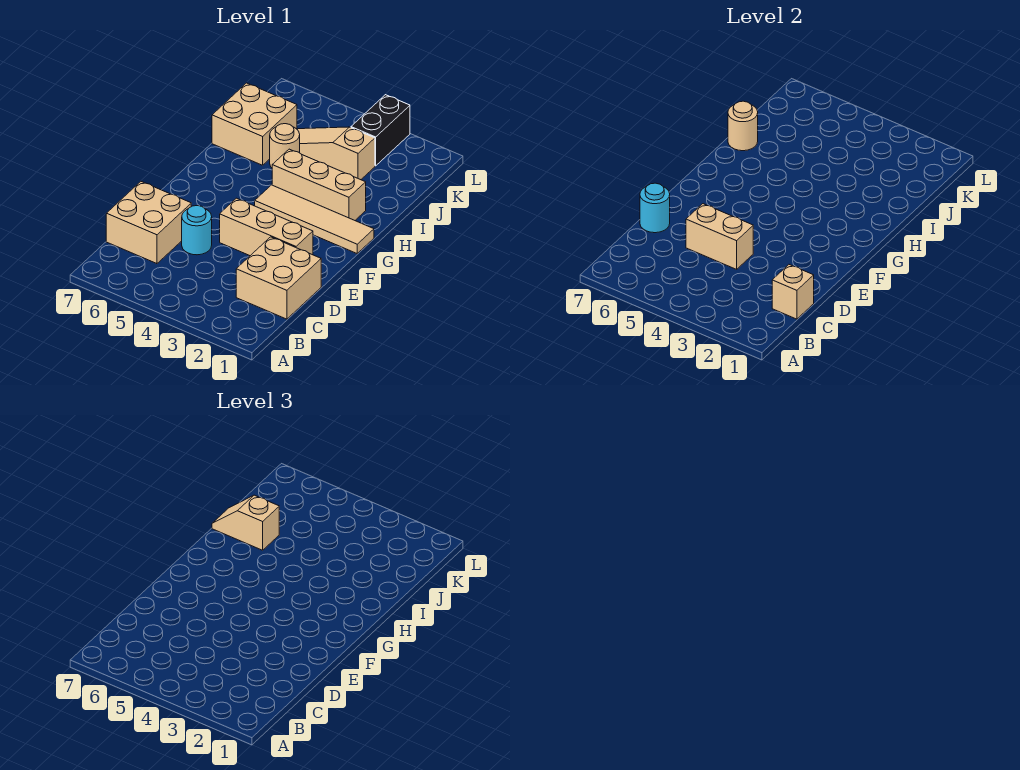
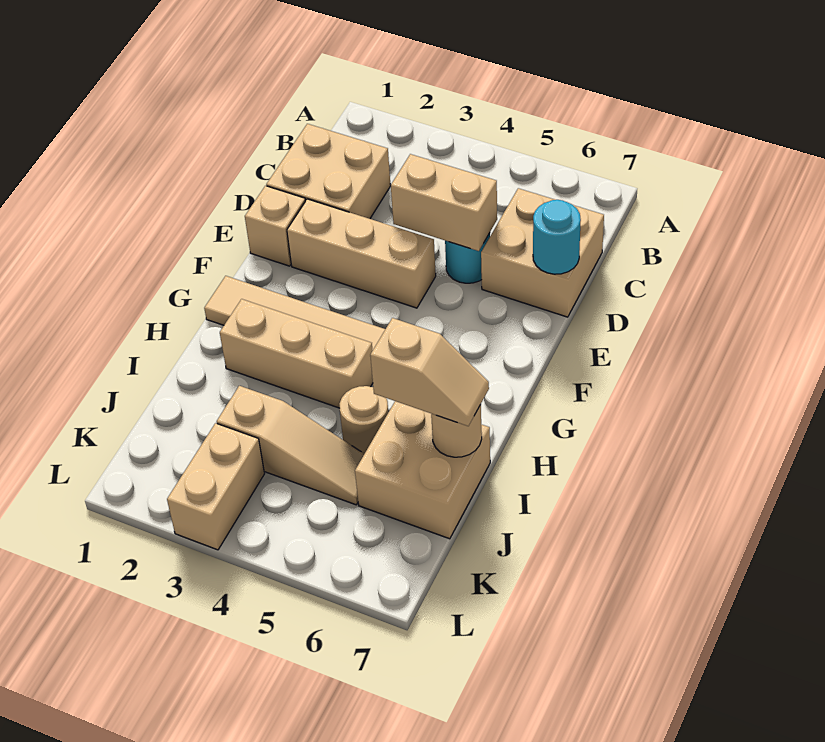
tan brick C1 level 2 -> tan brick E1 level 1
black brick K3:L3 level 1 -> tan brick K3:L3 level 1

